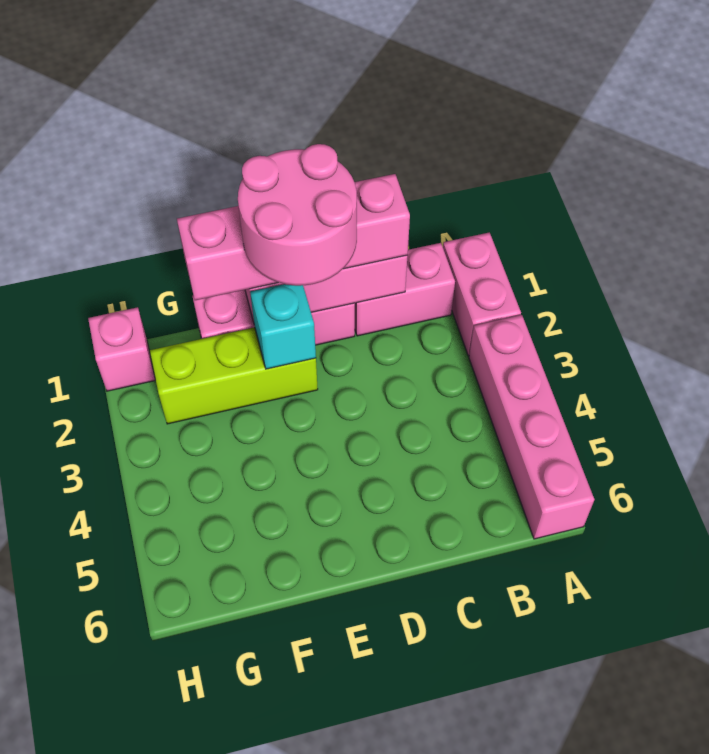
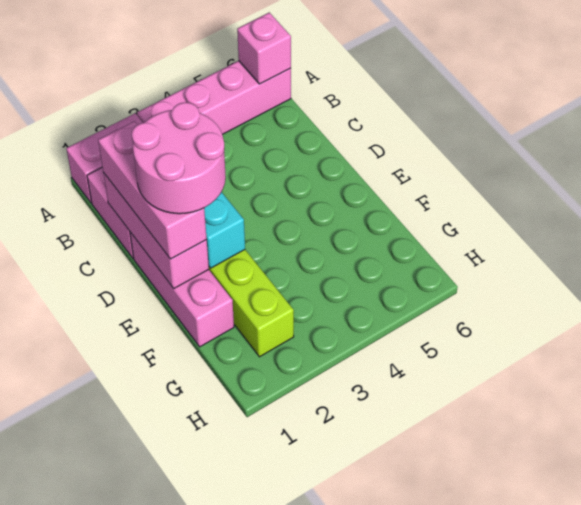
pink brick C1:F1 level 3 -> pink brick C1:E1 level 3
pink brick H1 level 1 -> pink brick A6 level 2

